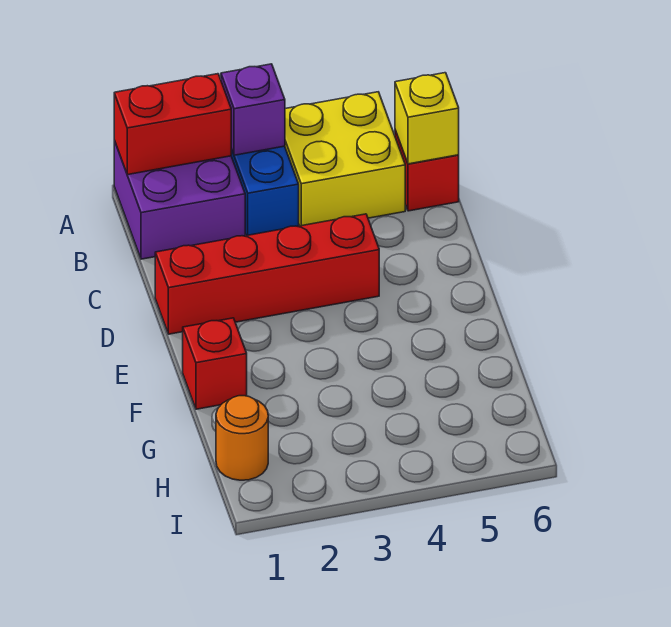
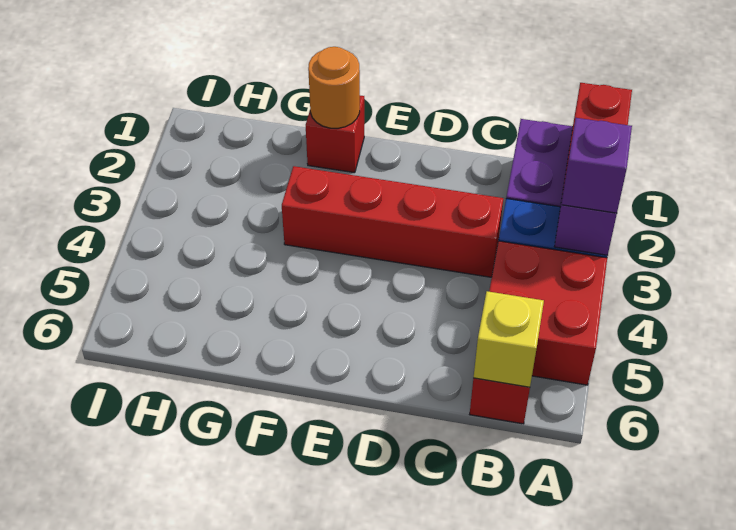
none -> purple brick A3 level 3
yellow brick A4:B5 level 1 -> red brick A4:B5 level 1
red brick D1:D4 level 1 -> red brick C3:F3 level 1
orange round brick H1 level 1 -> orange round brick F1 level 2

